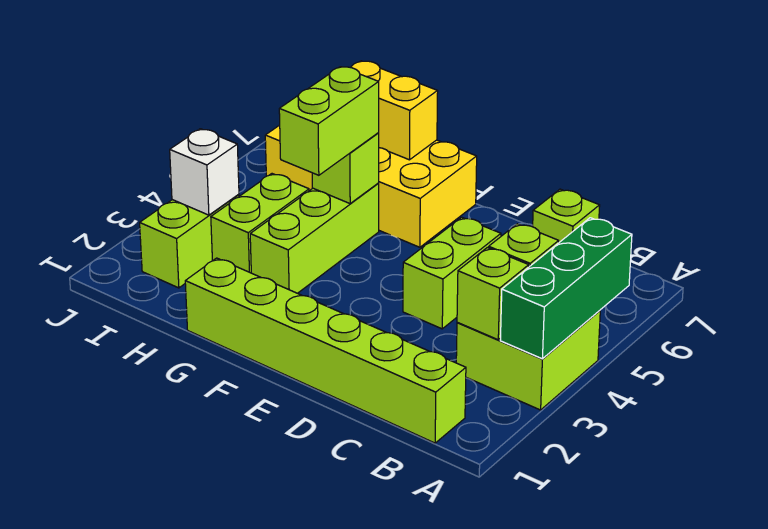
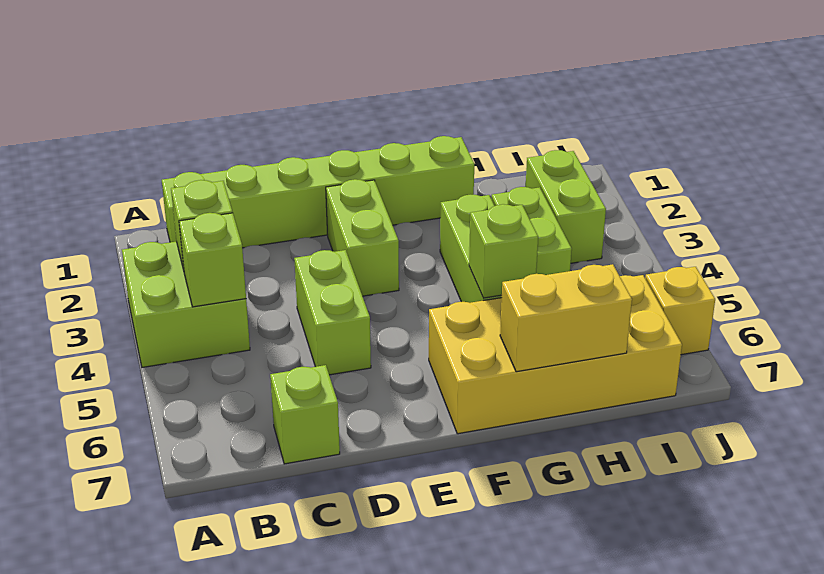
green brick A3:A5 level 2 -> none
lime brick G4:G5 level 3 -> lime brick E2:E3 level 1
white brick I3 level 2 -> none
none -> yellow brick J6 level 1

